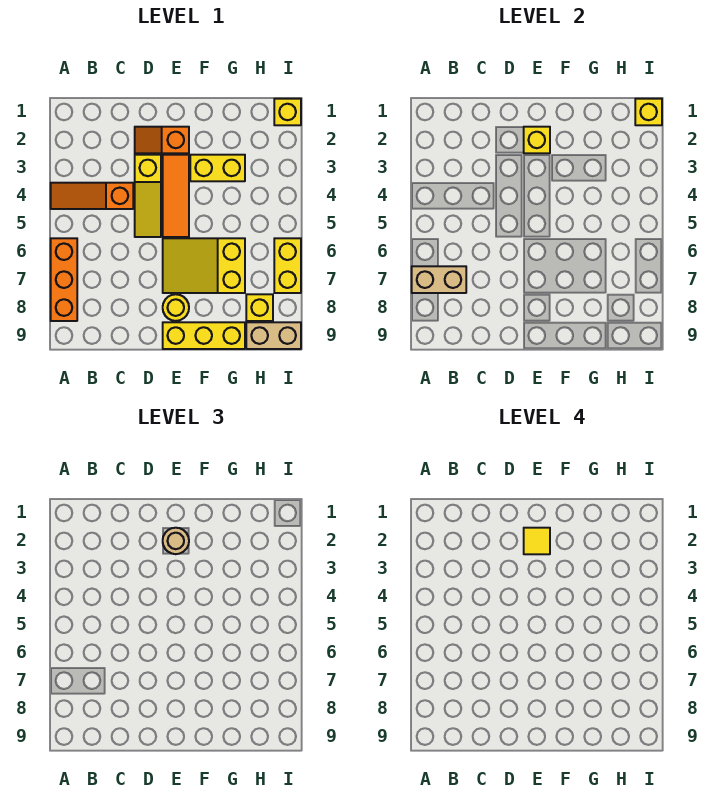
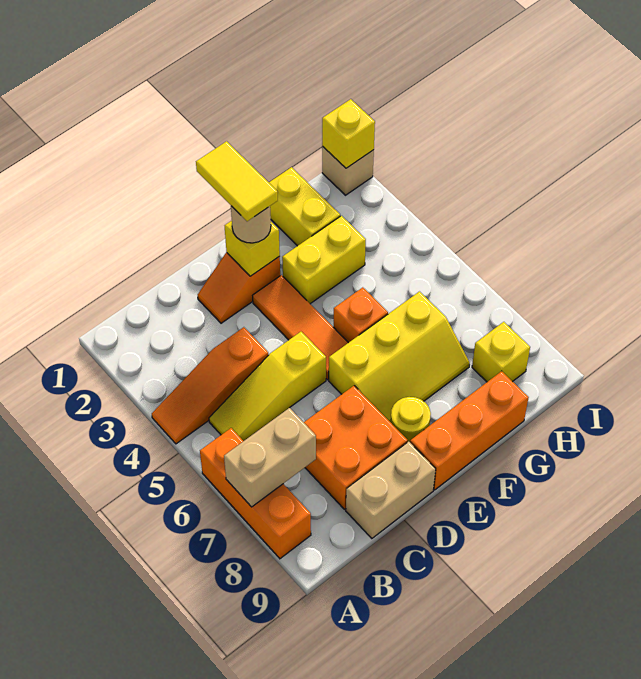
none -> orange brick C7:D8 level 1
yellow slope D3:D5 level 1 top 3 -> yellow slope B5:D5 level 1 top D
yellow tile E2 level 4 -> yellow tile E1:E2 level 4
yellow slope E6:G7 level 1 top G -> yellow slope E6:G7 level 1 top 6
yellow brick E9:G9 level 1 -> orange brick E9:G9 level 1
none -> orange brick F5 level 1
tan brick H9:I9 level 1 -> tan brick C9:D9 level 1
yellow brick I1 level 1 -> tan brick I1 level 1
yellow brick I6:I7 level 1 -> yellow brick G1:G2 level 1

